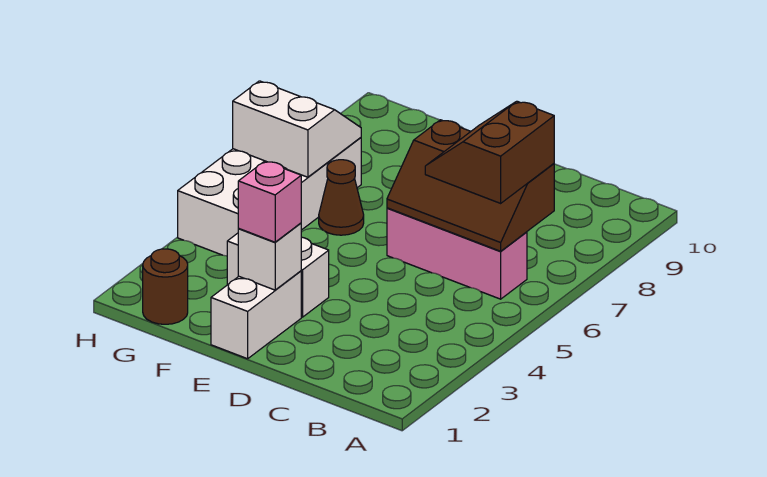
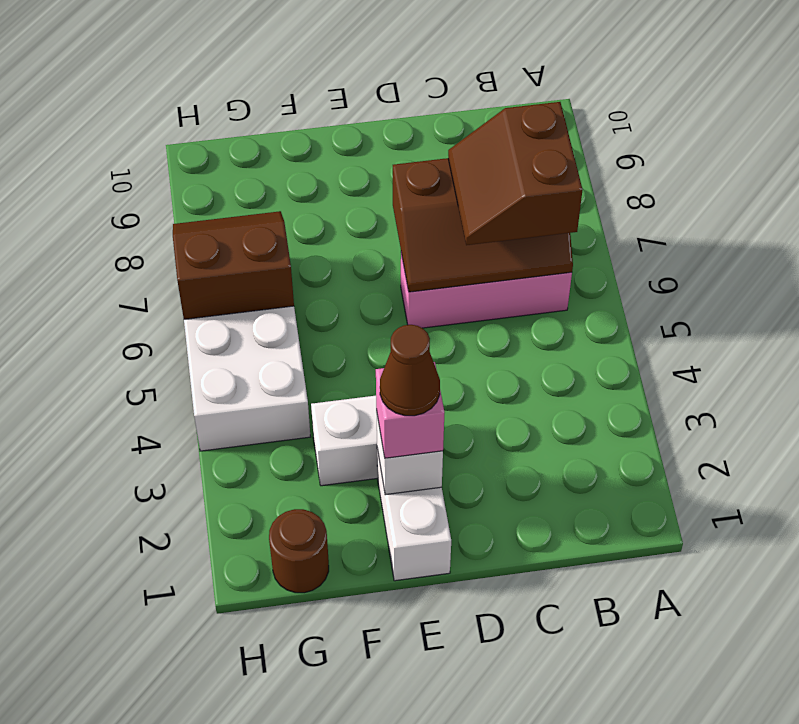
brown cone F6 level 1 -> brown cone E2 level 4
white slope G6:H7 level 2 top 6 -> brown slope G6:H7 level 2 top 6

